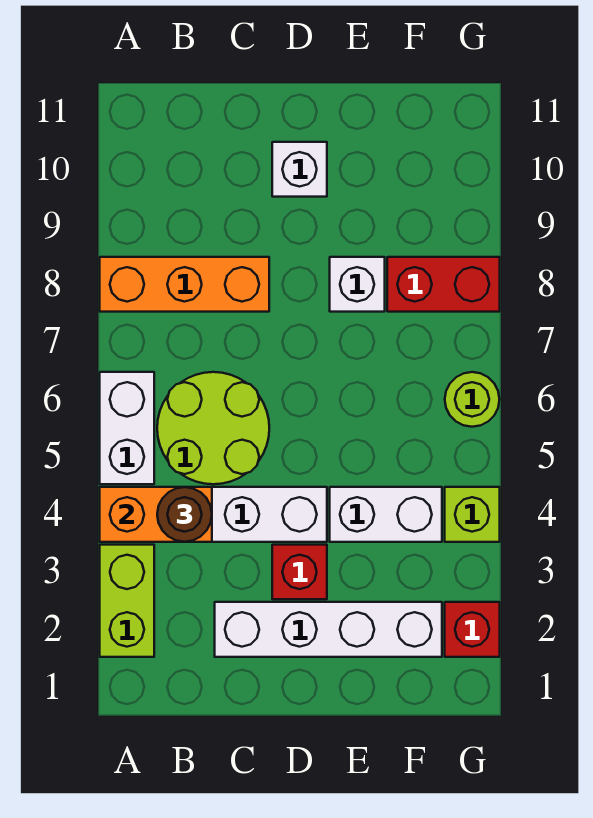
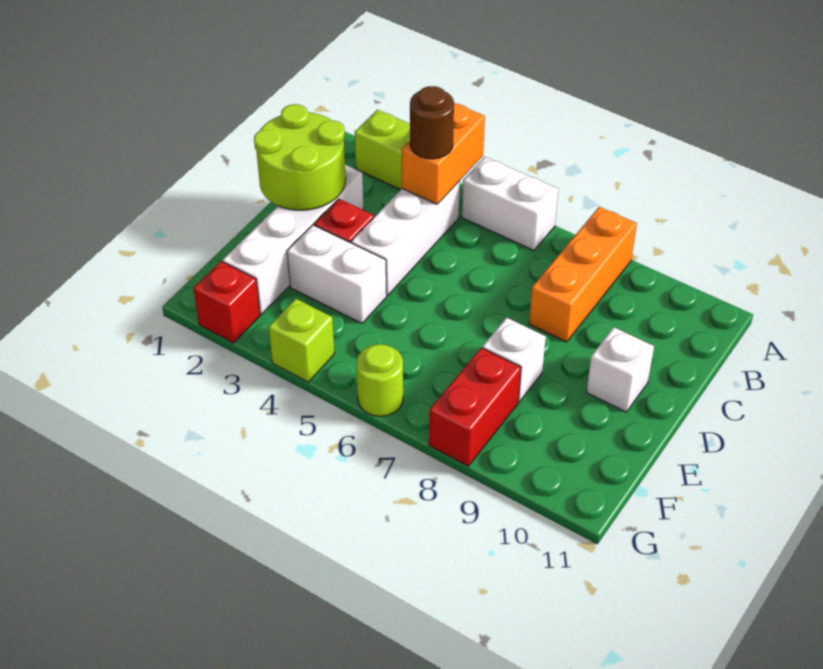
lime round brick B5:C6 level 1 -> lime round brick C1:D2 level 2
white brick E4:F4 level 1 -> white brick E3:E4 level 1

